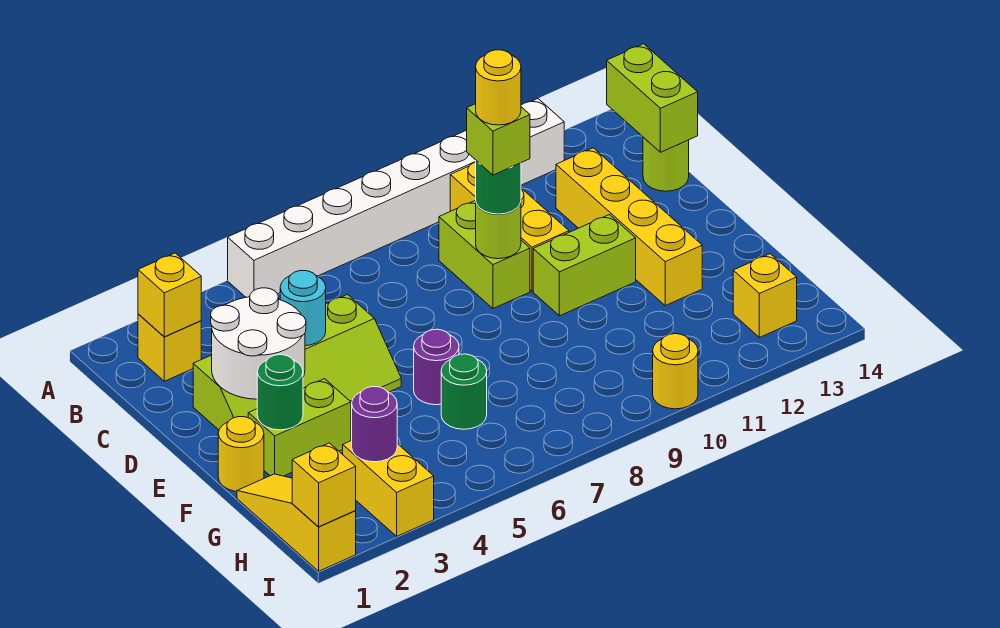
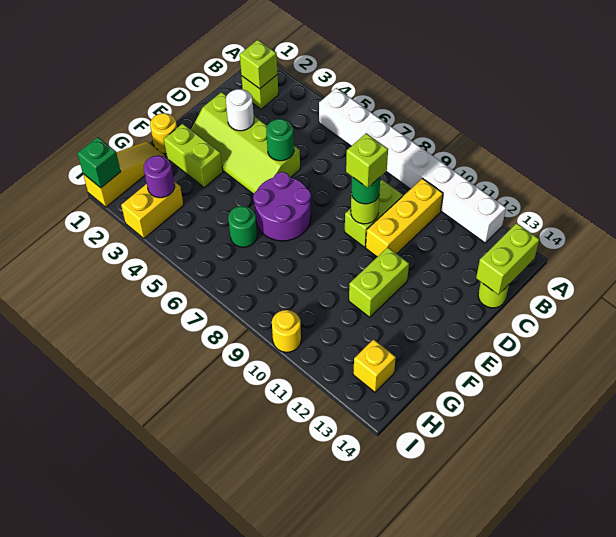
yellow brick B2 level 1 -> lime brick B2 level 1
yellow brick B2 level 2 -> lime brick B2 level 2
yellow brick C12:F12 level 1 -> none
white round brick D2:E3 level 2 -> white round brick D3 level 2
cyan round brick D4 level 2 -> none
yellow round brick D9 level 5 -> none
lime brick E10:E11 level 1 -> lime brick E11:F11 level 1
green round brick F2 level 2 -> green round brick D5 level 2
purple round brick F6 level 1 -> purple round brick E6:F7 level 1
yellow brick I1 level 2 -> green brick I1 level 2

